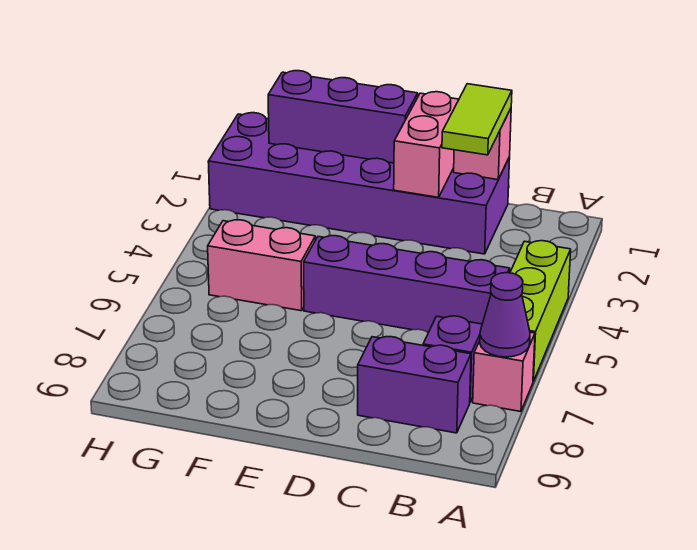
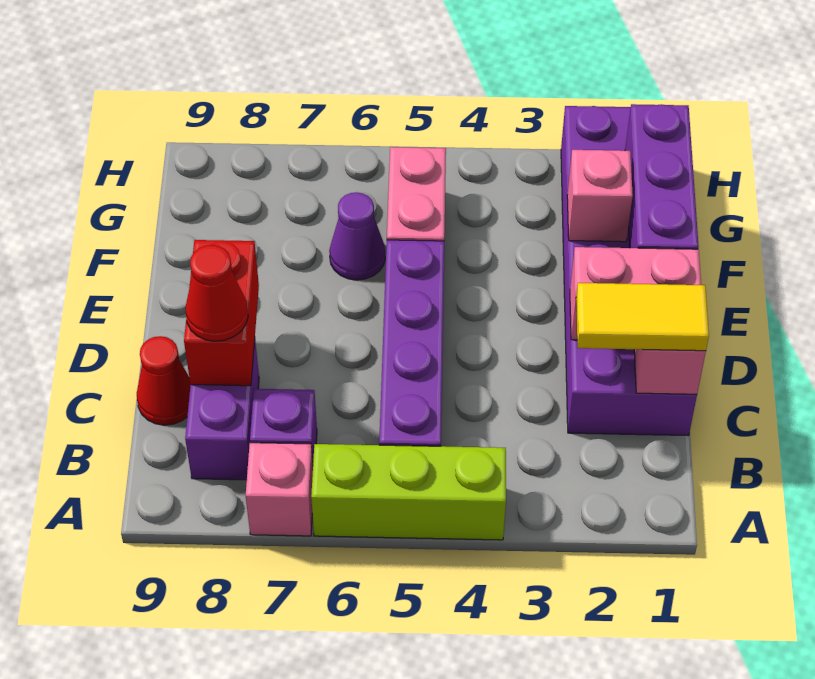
purple cone A7 level 2 -> purple cone F6 level 1
lime tile C1:C2 level 3 -> yellow tile C1:C2 level 3
none -> red brick C8:D8 level 2
none -> red cone C8 level 3
none -> red cone C9 level 1
none -> pink brick F2 level 2

